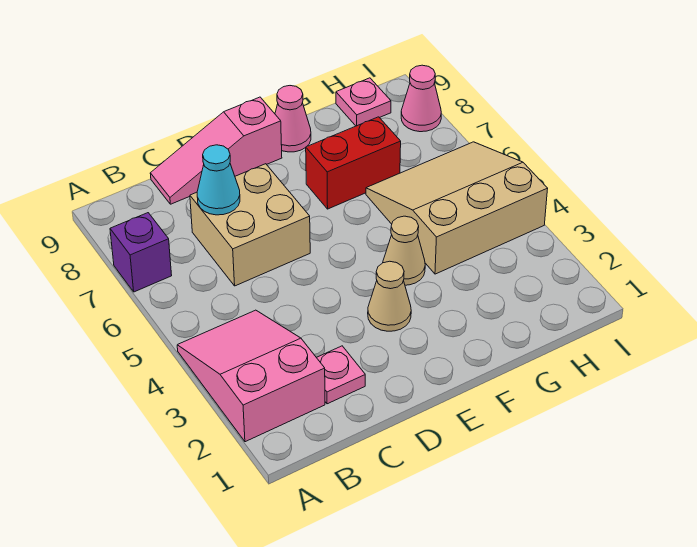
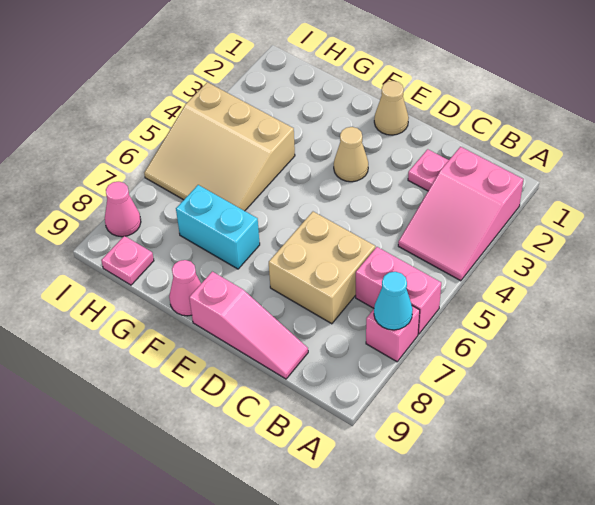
none -> pink brick A6:B6 level 1
purple brick A7 level 1 -> pink brick A7 level 1
cyan cone C7 level 2 -> cyan cone A7 level 2
tan cone F4 level 1 -> tan cone E1 level 1
red brick F7:G7 level 1 -> cyan brick F7:G7 level 1

